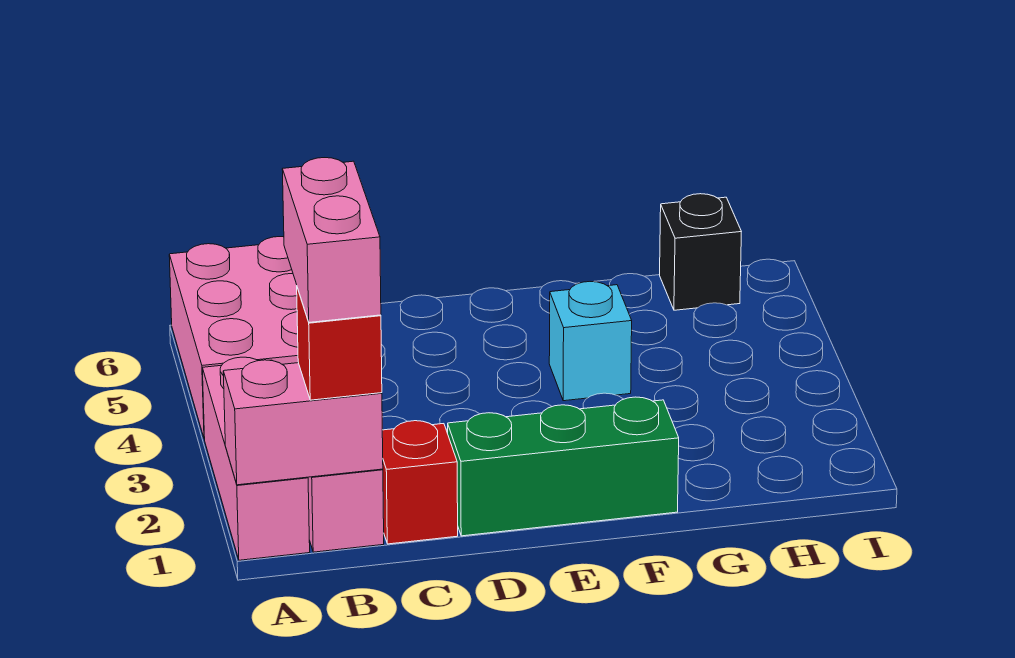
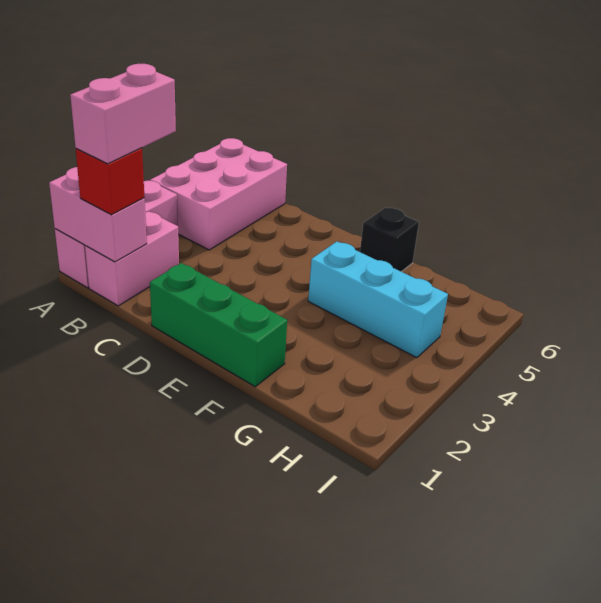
red brick C1 level 1 -> none
cyan brick F4 level 1 -> cyan brick F4:H4 level 1
black brick H6 level 1 -> black brick F6 level 1

